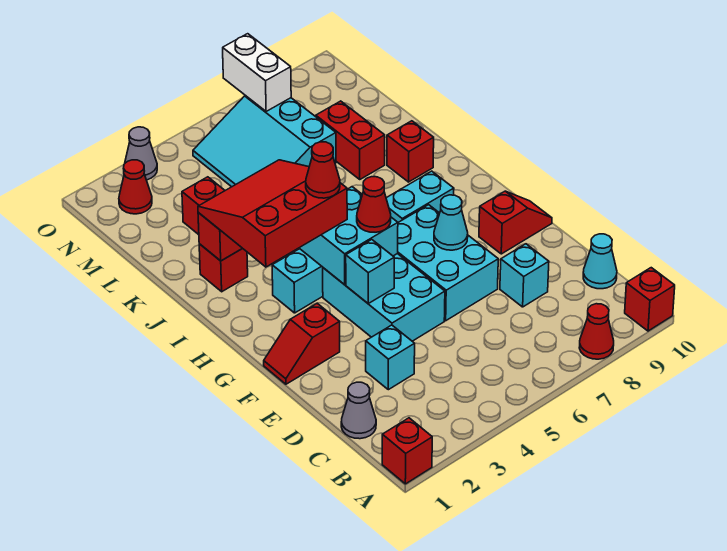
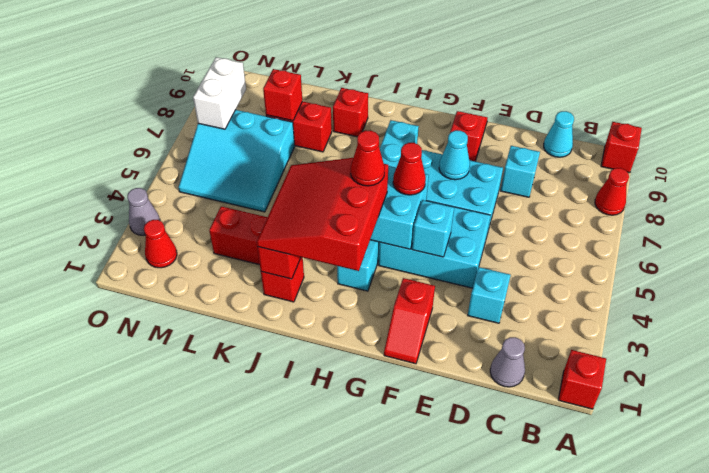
none -> red brick L8 level 2
white brick N7:O7 level 2 -> white brick N7:N8 level 2

